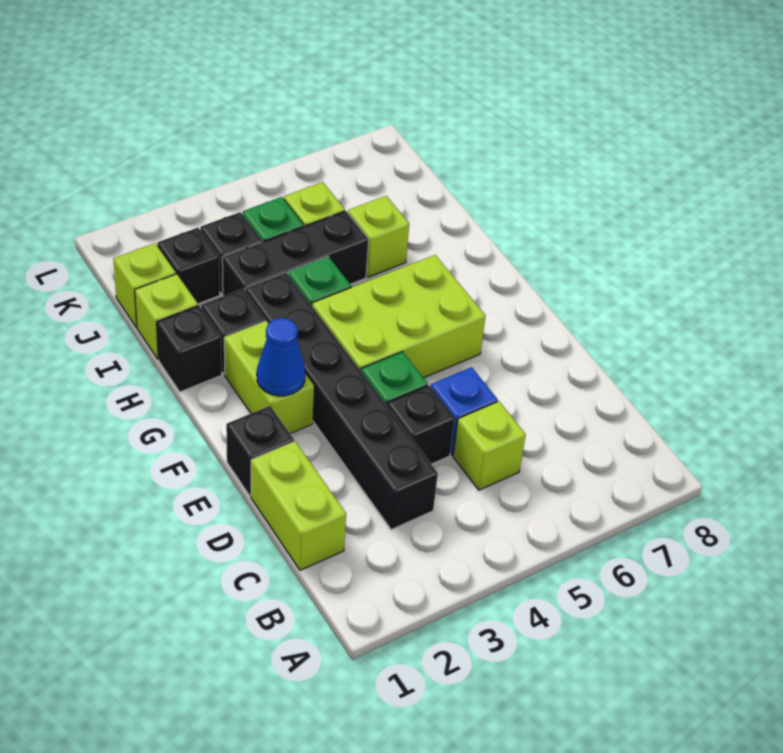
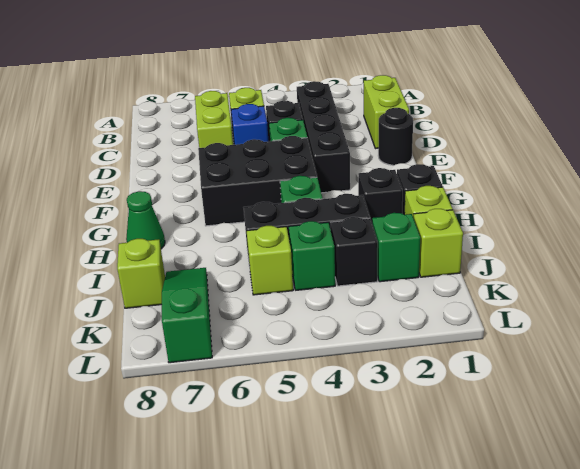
black brick C3:H3 level 1 -> black brick C3:F3 level 1
black brick E1 level 1 -> black round brick E1 level 1
lime brick F2:G2 level 1 -> lime brick C6:D6 level 1
blue cone F2 level 2 -> none
lime brick F4:G6 level 1 -> black brick F4:G6 level 1
none -> green cone H8 level 1
lime brick I6 level 1 -> lime brick J8 level 1
black brick J2 level 1 -> green brick J2 level 1
none -> green slope J7:L7 level 1 top L

